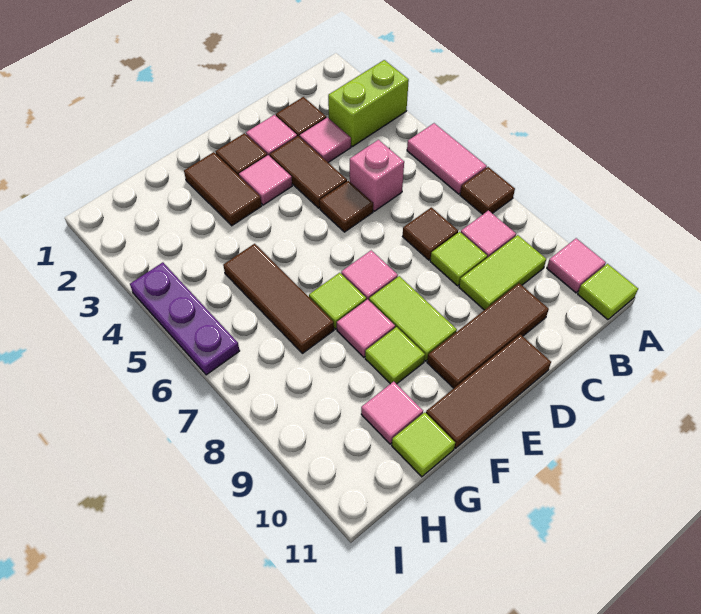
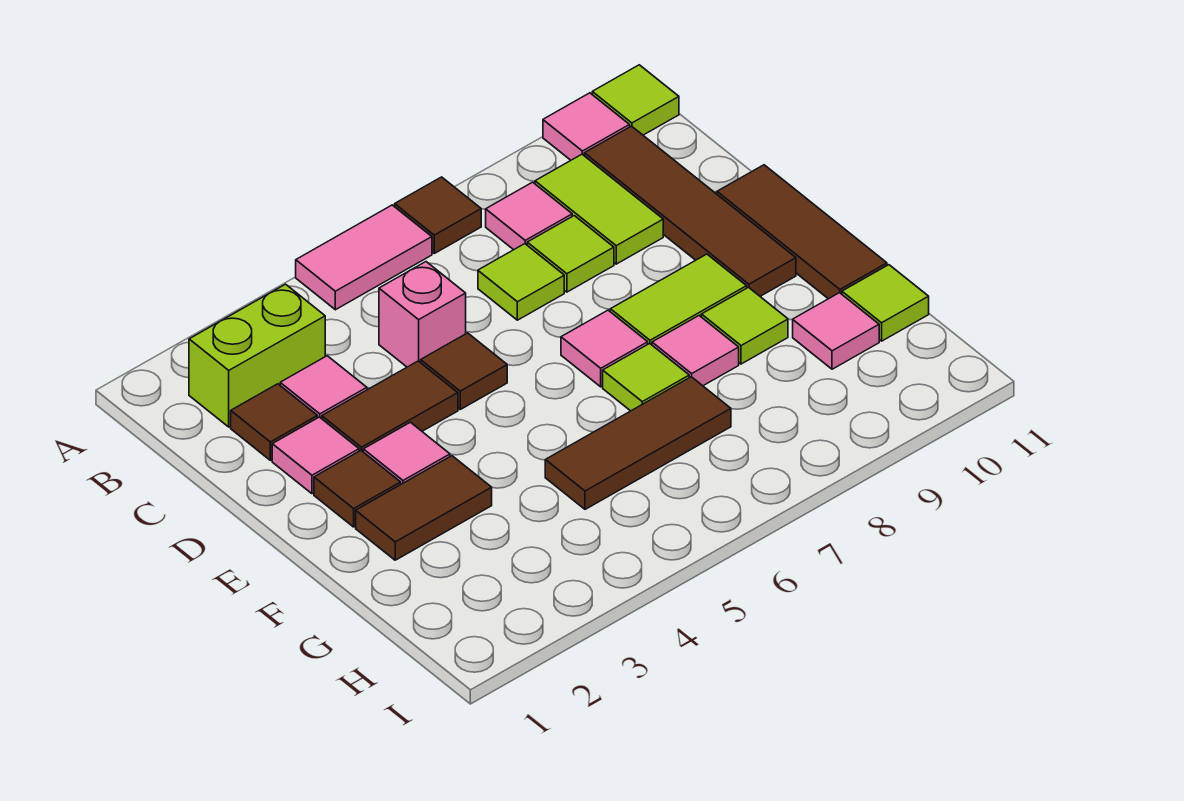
lime brick A3:B3 level 1 -> lime brick B2:B3 level 1
brown tile C7 level 1 -> lime tile C7 level 1
brown tile C10:E10 level 1 -> brown tile B10:E10 level 1
purple plate I4:I6 level 1 -> none

